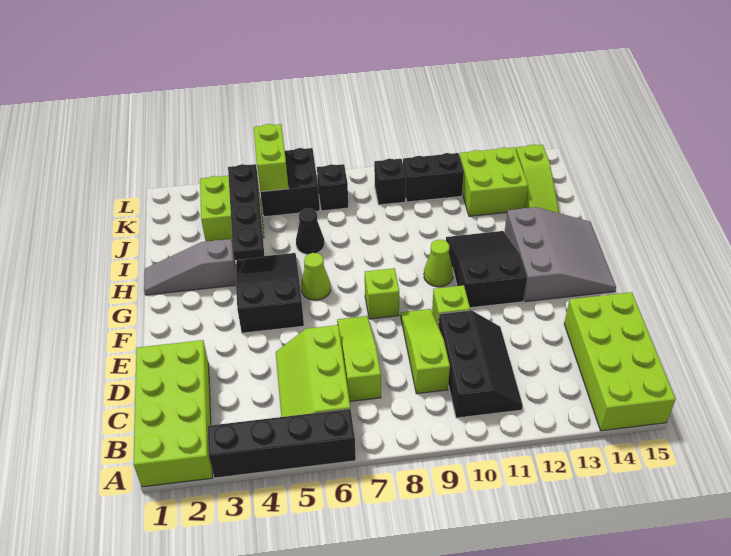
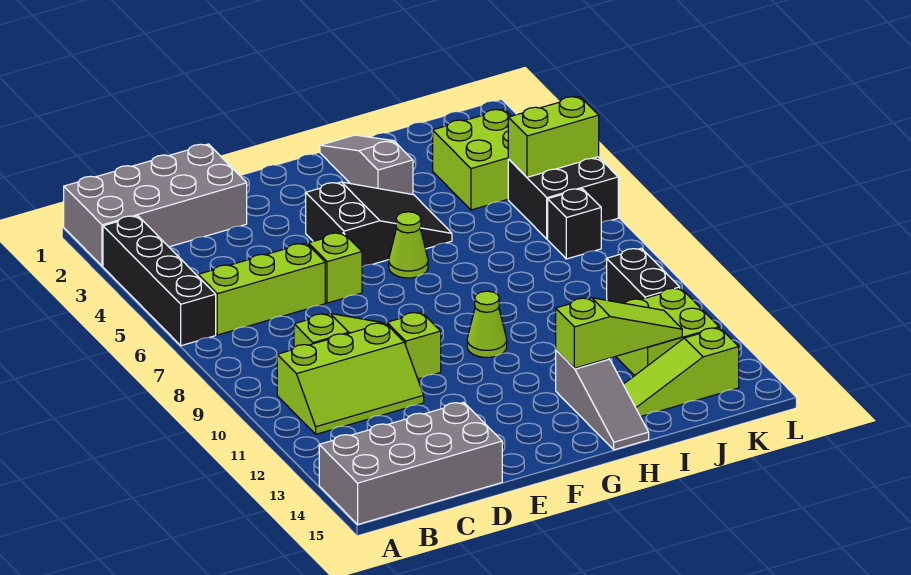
lime brick A1:D2 level 1 -> grey brick A1:D2 level 1
lime brick A14:D15 level 1 -> grey brick A14:D15 level 1
black slope B10:D11 level 1 top 10 -> lime slope B10:D11 level 1 top 10
lime slope C7:E7 level 1 top C -> lime slope H13:J13 level 2 top H
lime brick F8 level 1 -> lime brick E6 level 1
black slope F11:H12 level 1 top F -> none
grey slope F13:H15 level 1 top 13 -> grey slope H13:H15 level 1 top 13
black plate H4:K4 level 2 -> none
black cone I6 level 1 -> none
black brick K9 level 1 -> none

